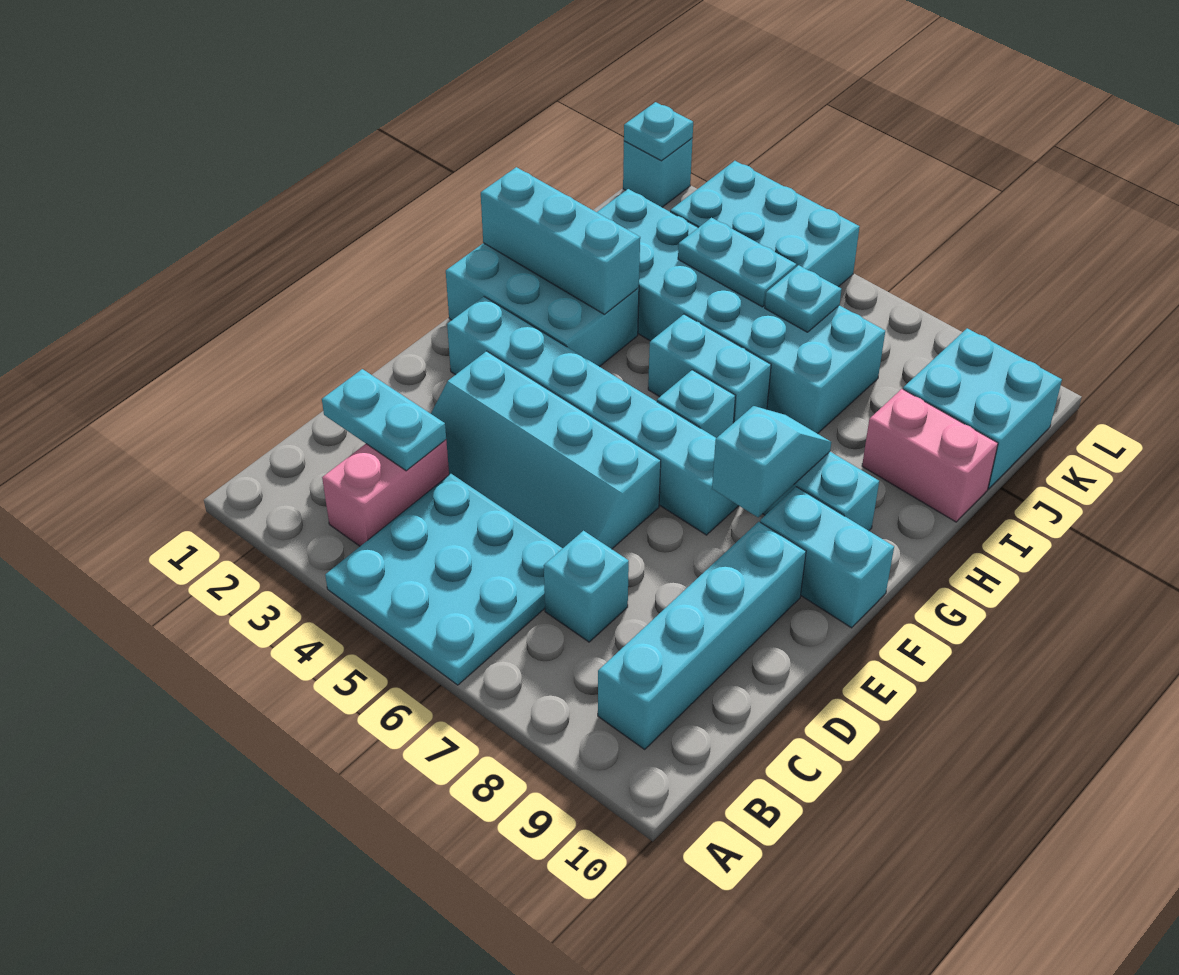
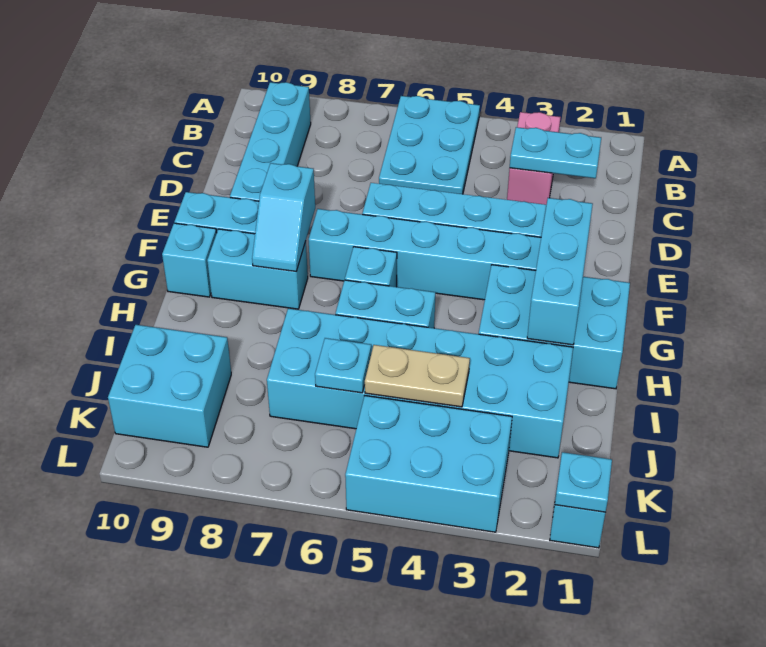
cyan plate A4:C6 level 1 -> cyan plate A5:C6 level 1
cyan brick C7 level 1 -> cyan brick G10 level 1
cyan brick H1:H3 level 2 -> cyan brick F2:H2 level 2
pink brick I9:I10 level 1 -> none
cyan plate J4:J5 level 2 -> tan plate J4:J5 level 2

